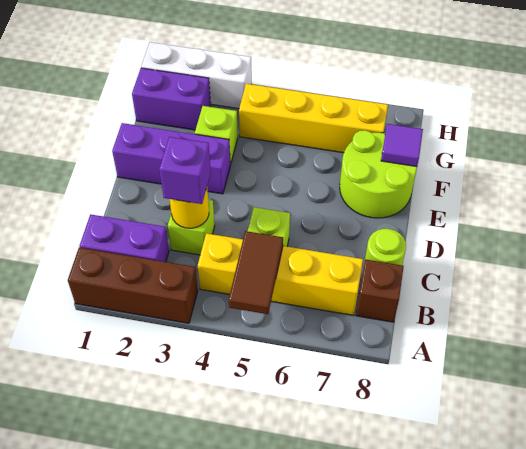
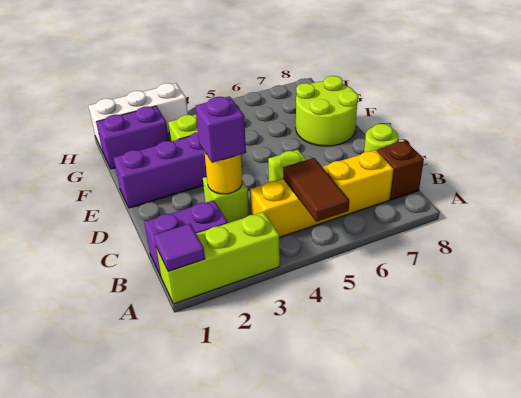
brown brick A1:A3 level 1 -> lime brick A1:A3 level 1
purple tile F8 level 2 -> purple tile A1 level 2
yellow brick G4:G7 level 1 -> none

